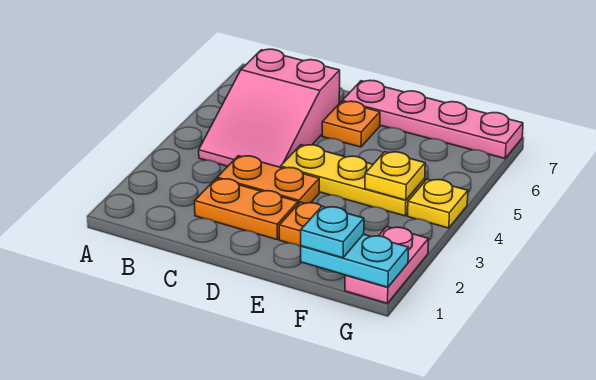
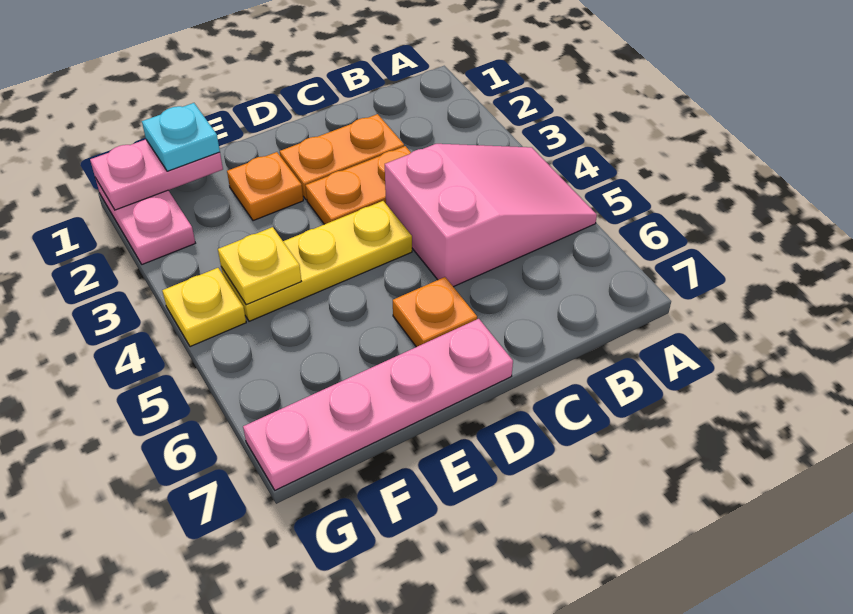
pink slope B4:C6 level 1 top 6 -> pink slope A4:C5 level 1 top C
cyan plate F1:G1 level 2 -> pink plate F1:G1 level 2

